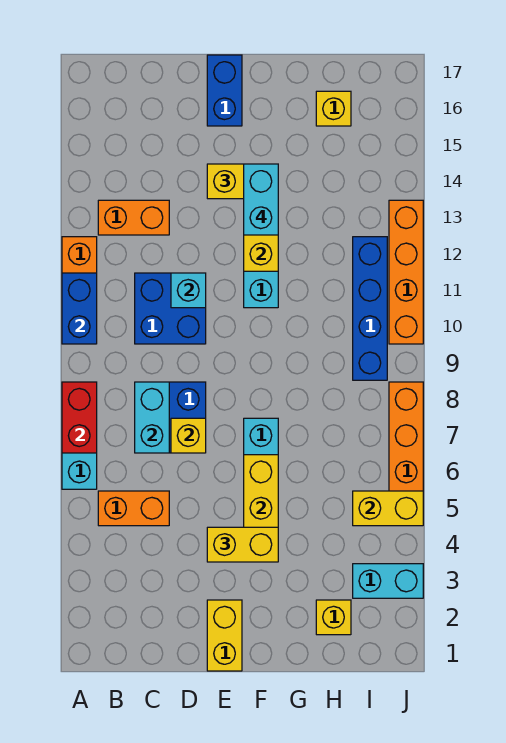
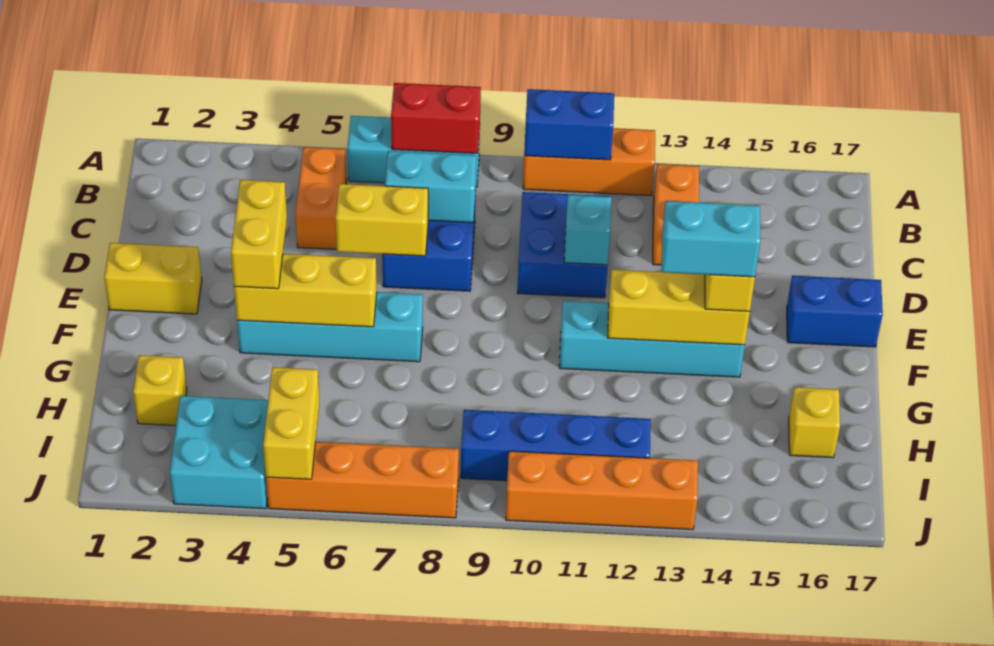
yellow brick D7 level 2 -> yellow brick D6:D7 level 2
cyan brick I3:J3 level 1 -> cyan brick I3:J4 level 1

